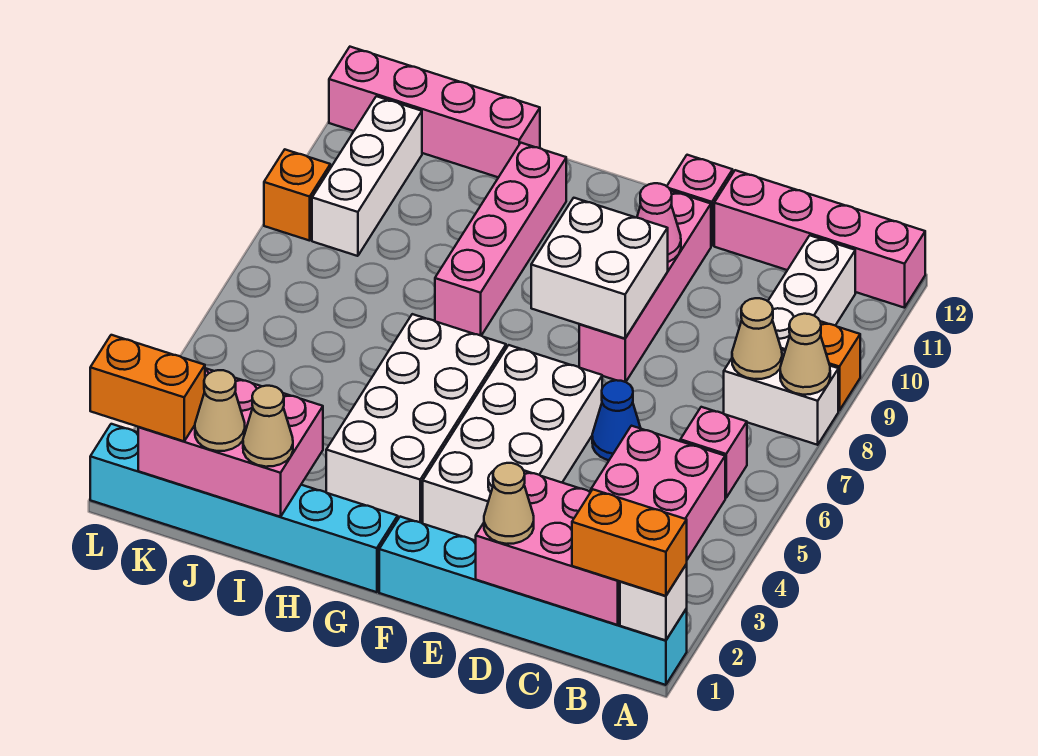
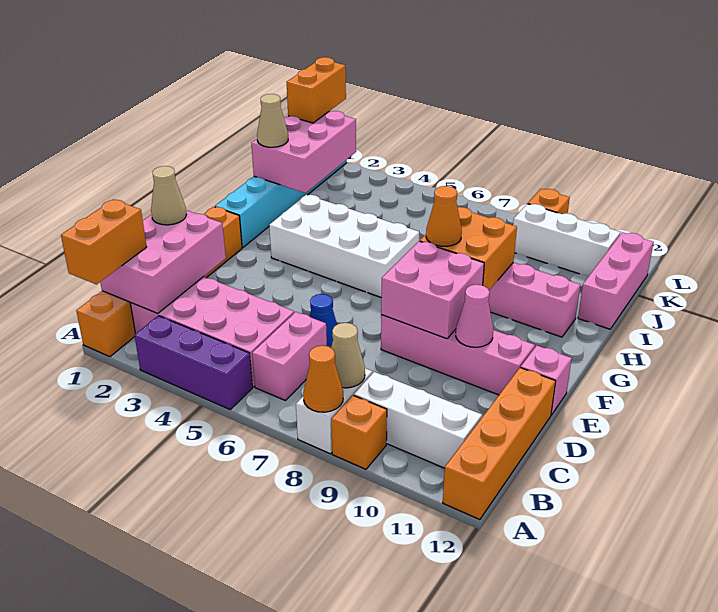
cyan brick A1:F1 level 1 -> orange brick A1:F1 level 1
white brick A1 level 2 -> none
none -> purple brick A3:A5 level 1
tan cone A8 level 2 -> orange cone A8 level 2
pink brick A12:D12 level 1 -> orange brick A12:D12 level 1
pink brick B6 level 1 -> pink brick B6:C6 level 1
white brick E3:F6 level 1 -> none
white brick E8:F9 level 2 -> pink brick E8:F9 level 2
none -> orange brick G8:H9 level 2
none -> orange cone G8 level 3
pink brick I12:L12 level 1 -> pink brick I12:K12 level 1
tan cone J1 level 3 -> none

